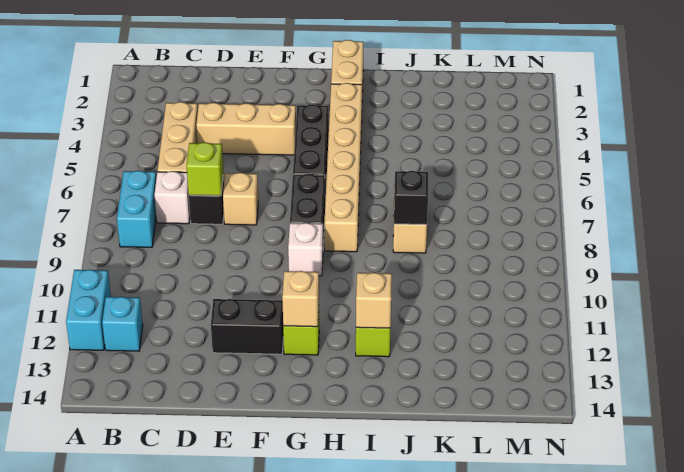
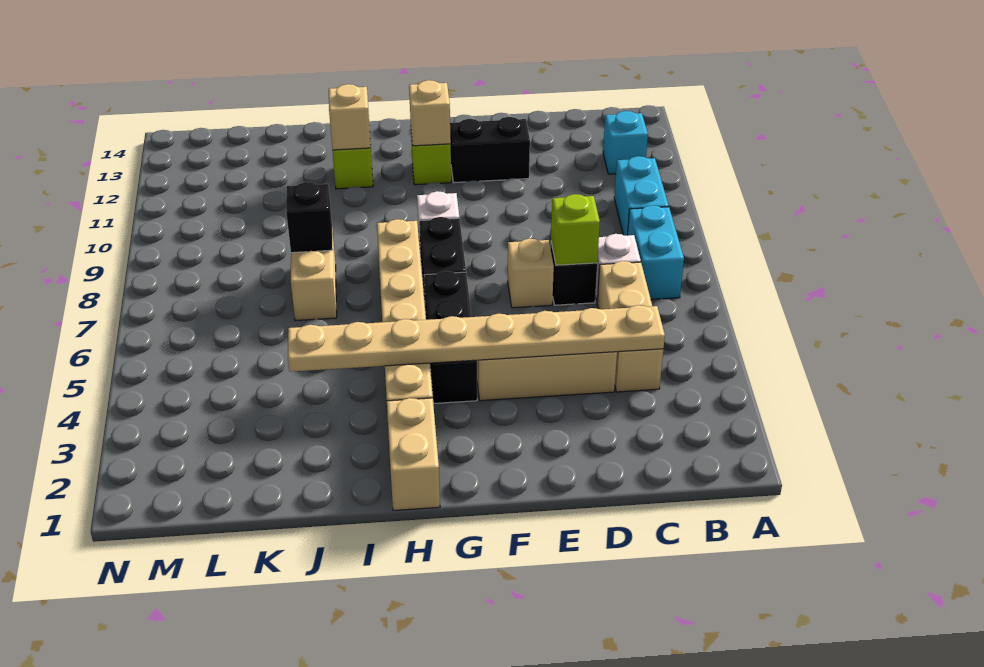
cyan brick A11:A12 level 1 -> cyan brick B9:B10 level 1
none -> tan plate C4:J4 level 2

